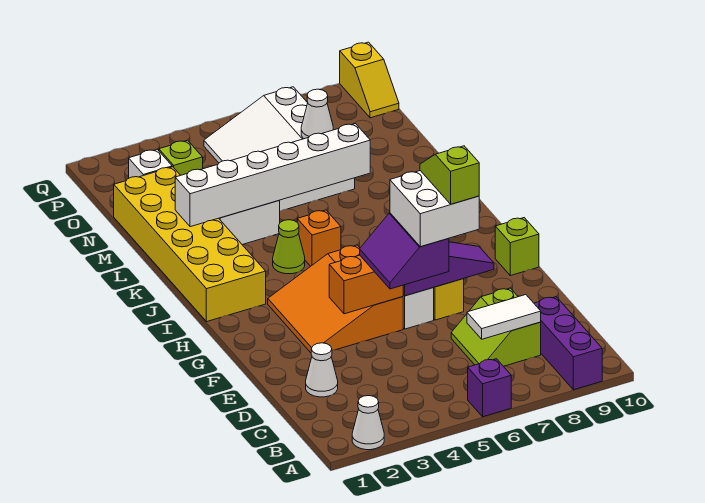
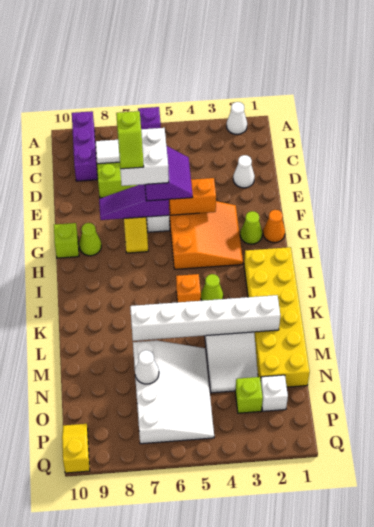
none -> orange cone G1 level 1
none -> lime cone G2 level 1
none -> lime cone G9 level 1

